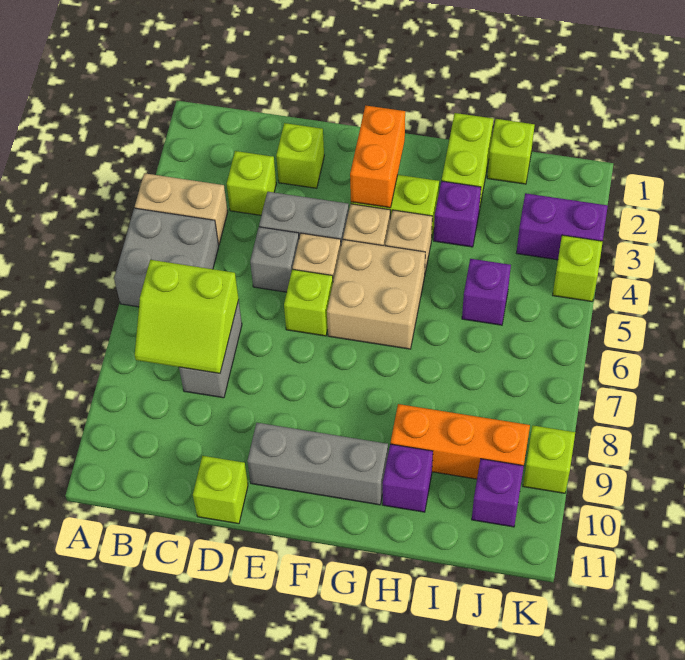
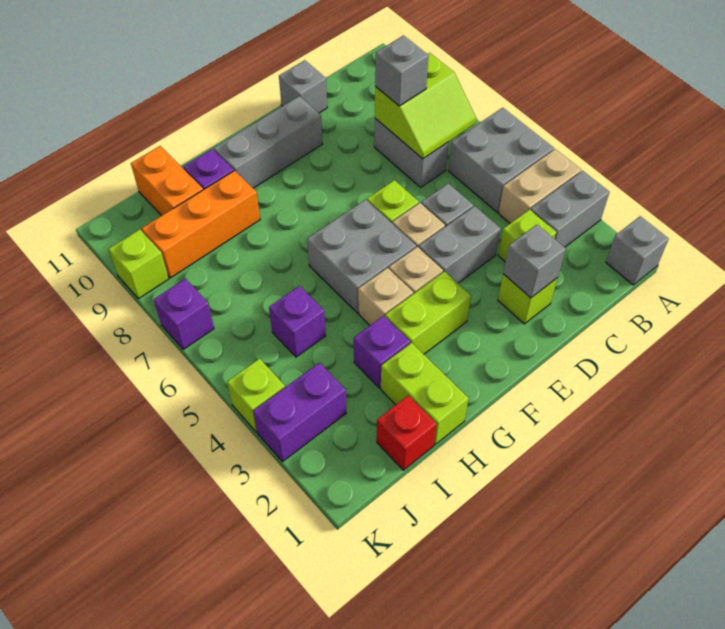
none -> grey brick A1 level 1
none -> grey brick A3:B3 level 1
lime slope B7:C8 level 2 top 7 -> lime slope B7:C8 level 2 top 8
none -> grey brick C8 level 3
none -> grey brick D2 level 2
lime brick D11 level 1 -> grey brick D11 level 1
orange brick F2:F3 level 2 -> orange brick I10:I11 level 1
tan brick F5:G6 level 1 -> grey brick F5:G6 level 1
lime brick I1 level 1 -> red brick I1 level 1
purple brick J10 level 1 -> purple brick K7 level 1

